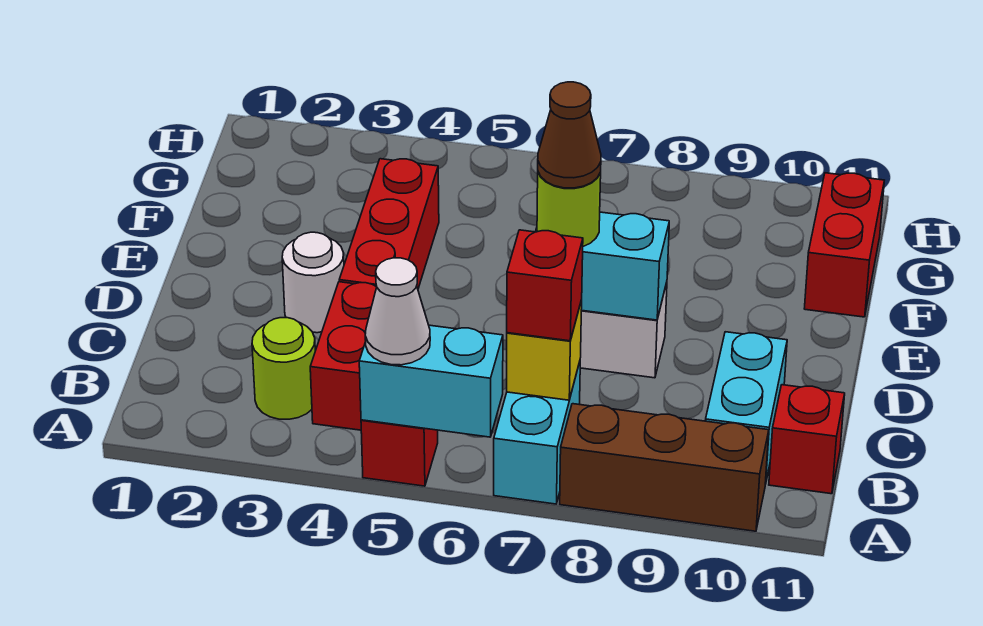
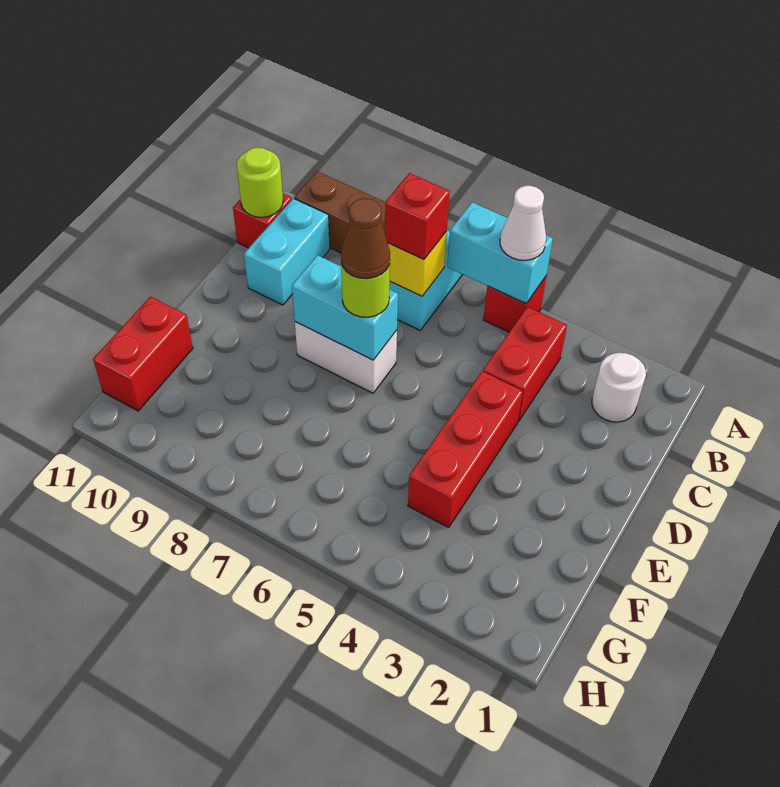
lime round brick B3 level 1 -> lime round brick B11 level 2
white round brick D3 level 1 -> white round brick B2 level 1

